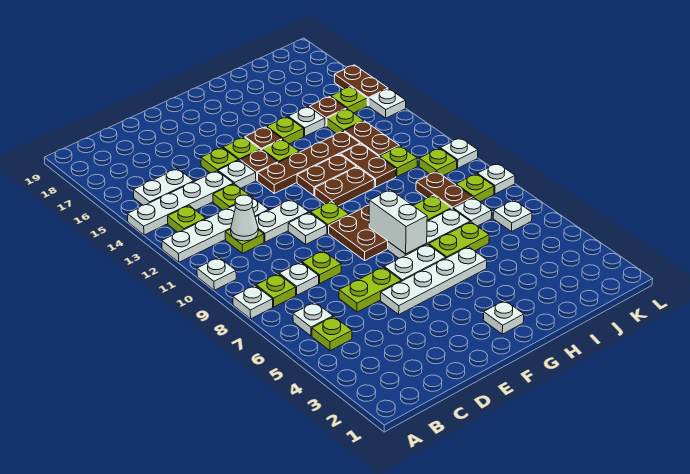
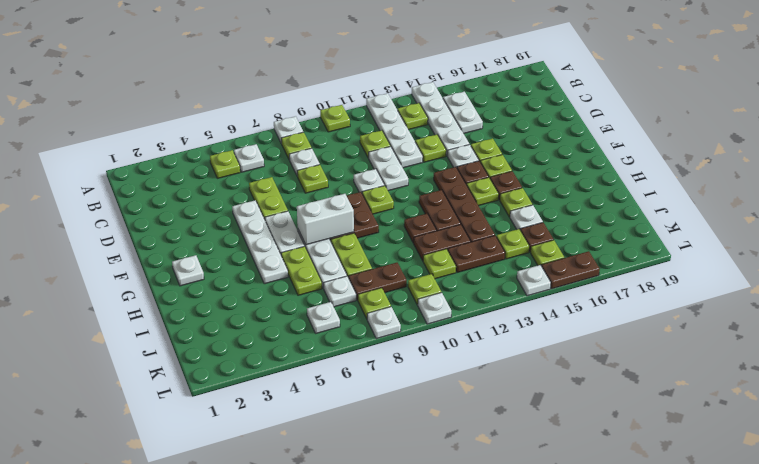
white plate A10 level 1 -> lime plate A10 level 1
white cone C11 level 2 -> none
brown plate G11:H11 level 1 -> brown plate H11 level 1

